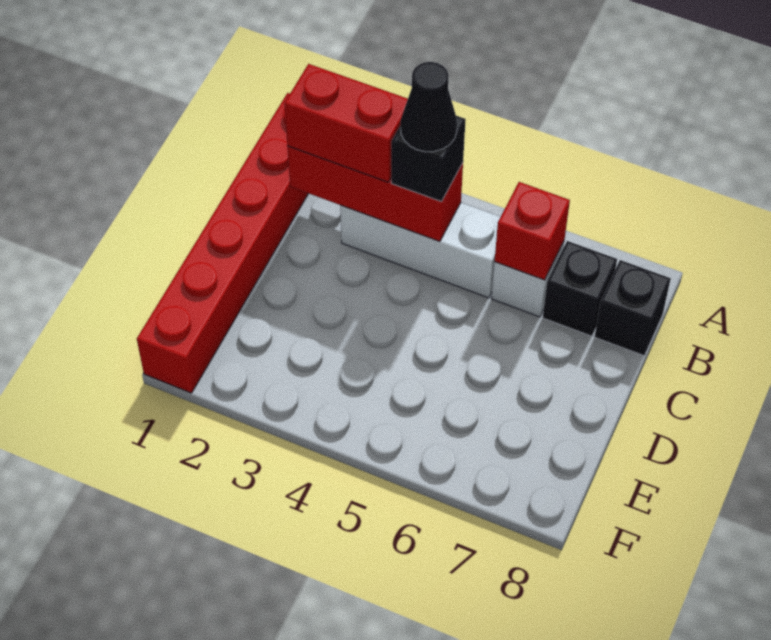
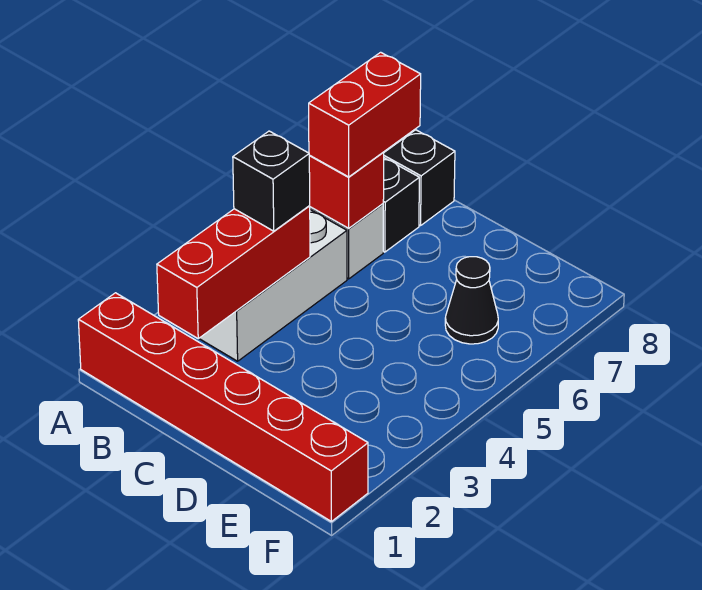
red brick B2:B3 level 3 -> red brick B6:B7 level 3
black cone B4 level 4 -> black cone E6 level 1

